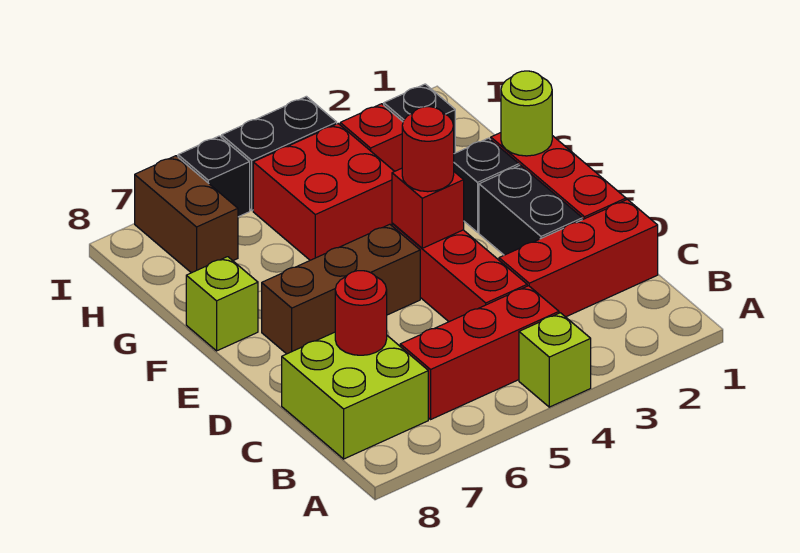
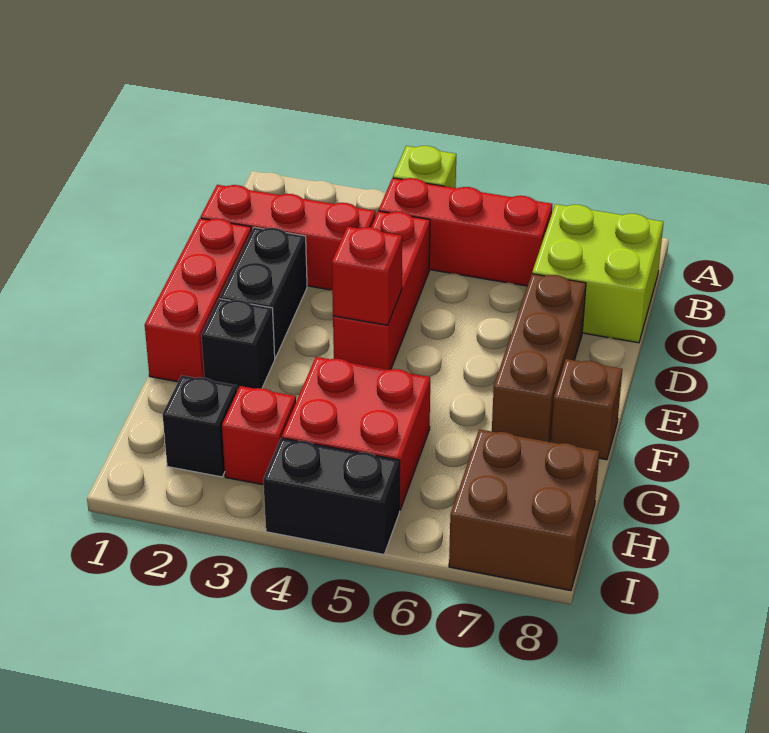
red round brick C7 level 2 -> none
red round brick E4 level 3 -> none
brown brick E5:E7 level 1 -> brown brick D7:F7 level 1
lime round brick F1 level 2 -> none
lime brick F8 level 1 -> brown brick F8 level 1
brown brick H7:I7 level 1 -> brown brick H7:I8 level 1
black brick I6 level 1 -> none

